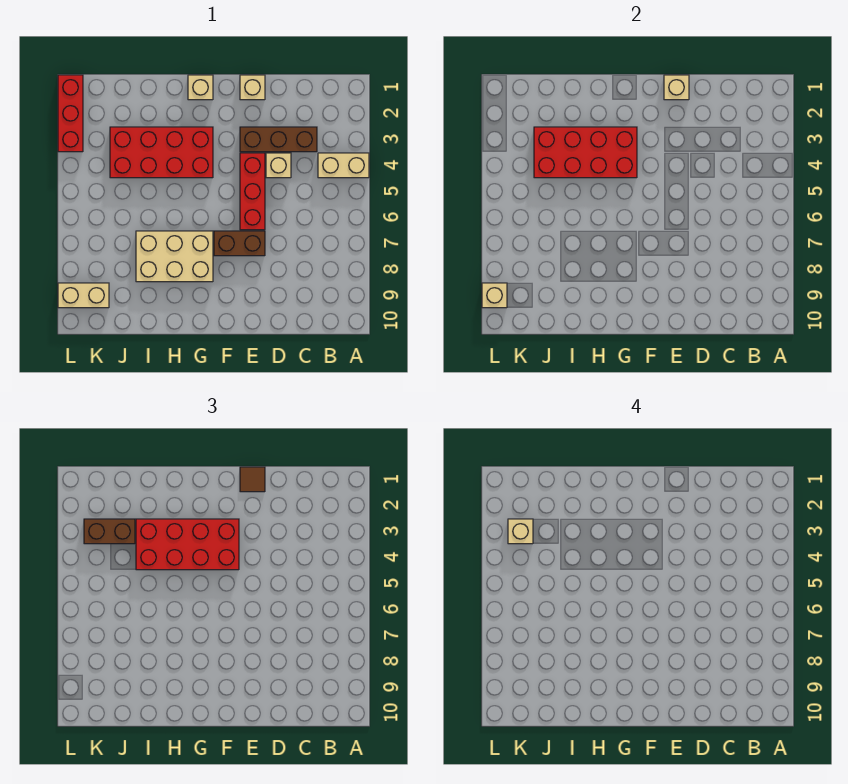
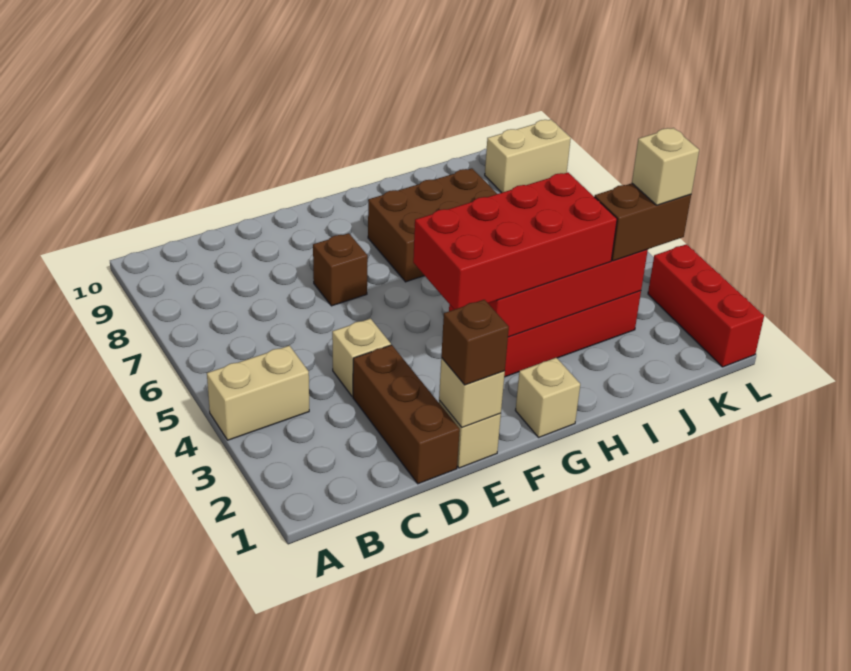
brown brick C3:E3 level 1 -> brown brick D1:D3 level 1
brown tile E1 level 3 -> brown brick E1 level 3
red brick E4:E6 level 1 -> none
brown brick E7:F7 level 1 -> brown brick E7 level 1
tan brick G7:I8 level 1 -> brown brick G7:I8 level 1
tan brick L9 level 2 -> none

